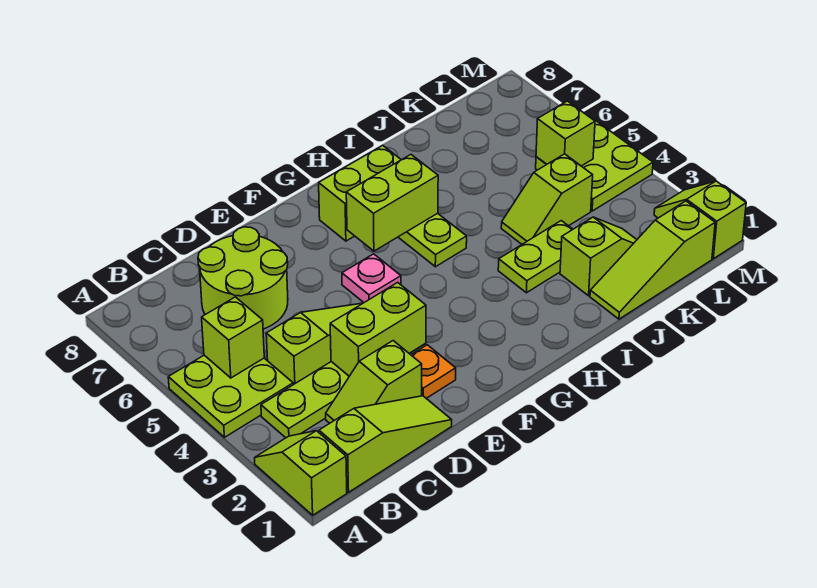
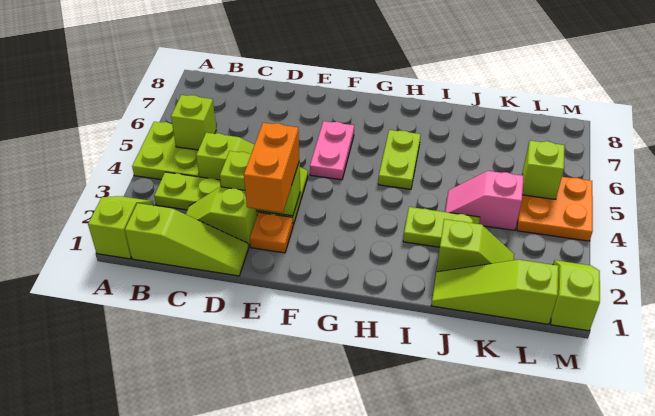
lime round brick C6:D7 level 1 -> none
none -> orange brick E2:E3 level 3
pink plate F5 level 1 -> pink plate F5:F6 level 1
lime brick G6:H6 level 2 -> none
lime brick G7:H7 level 1 -> none
lime slope J4:K4 level 1 top K -> pink slope J4:K4 level 1 top K
lime plate L4:M5 level 1 -> orange plate L4:M5 level 1

